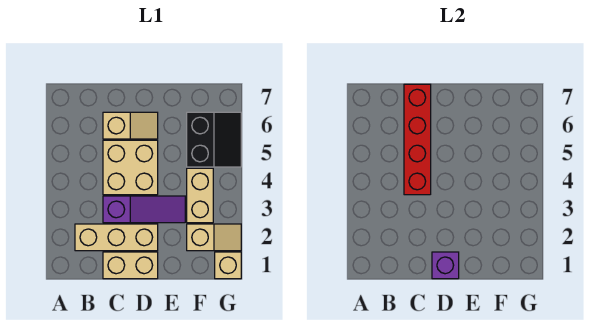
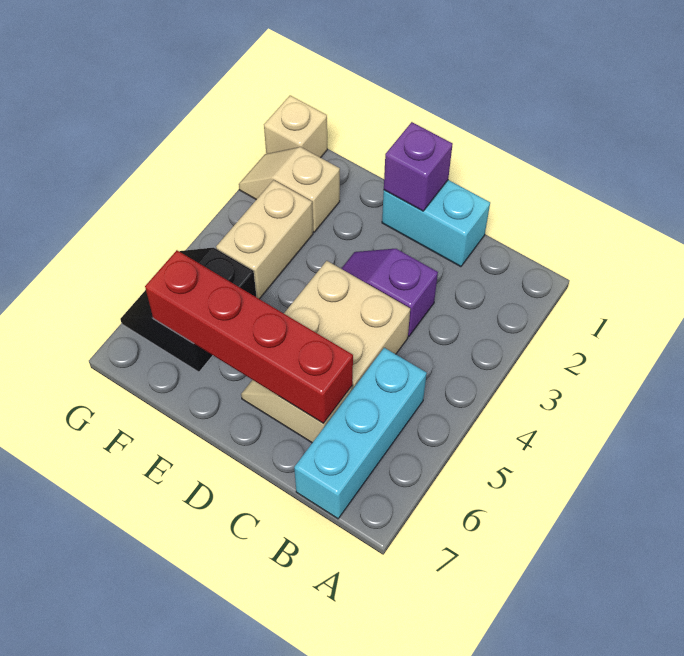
tan brick B2:D2 level 1 -> none
none -> cyan brick B5:B7 level 1
tan brick C1:D1 level 1 -> cyan brick C1:D1 level 1
purple slope C3:E3 level 1 top C -> purple slope C3:D3 level 1 top C
red brick C4:C7 level 2 -> red brick C6:F6 level 2

